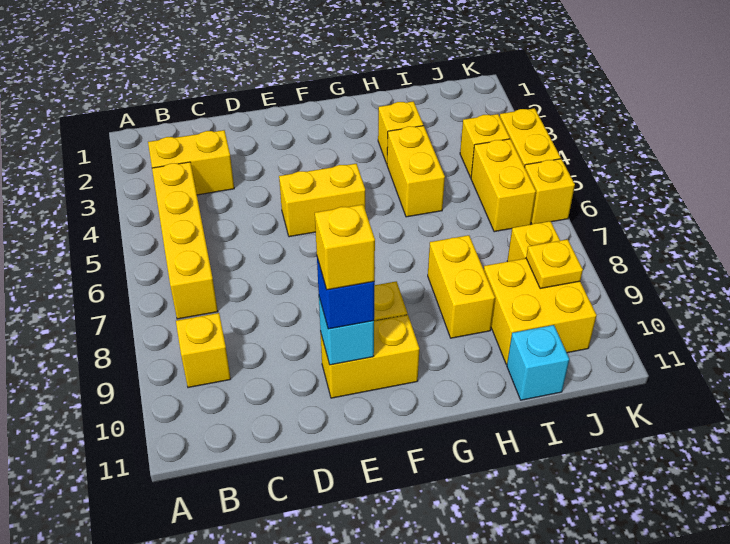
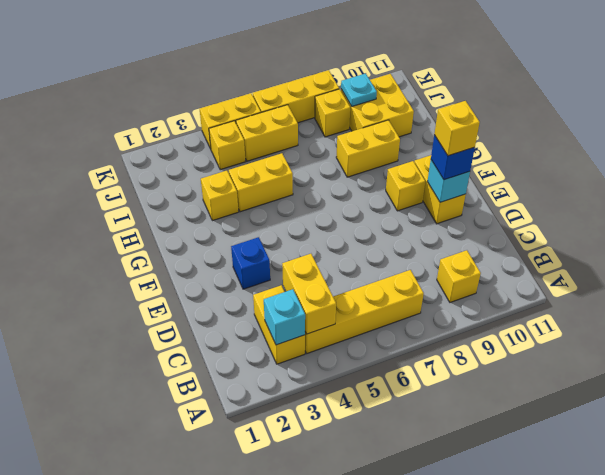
none -> blue brick E3 level 1
yellow brick E5:F5 level 1 -> yellow brick B4:C4 level 2
cyan brick I11 level 1 -> cyan brick B3 level 2
yellow plate J9 level 2 -> cyan plate J9 level 2
yellow brick K6 level 1 -> yellow brick K6:K8 level 1

